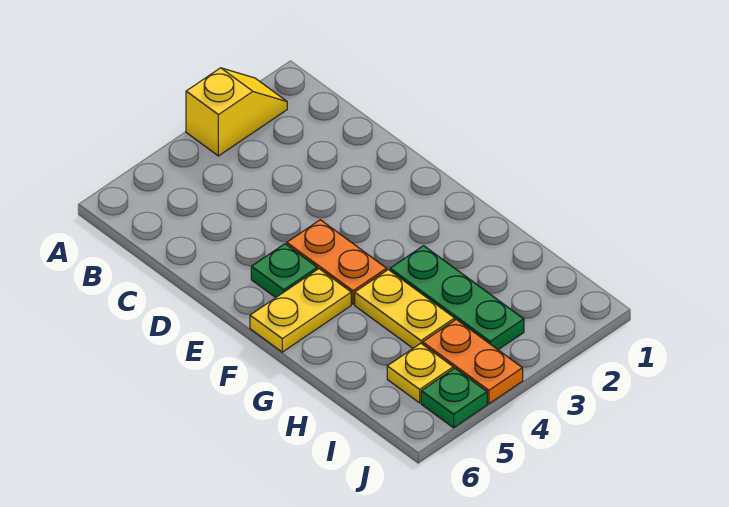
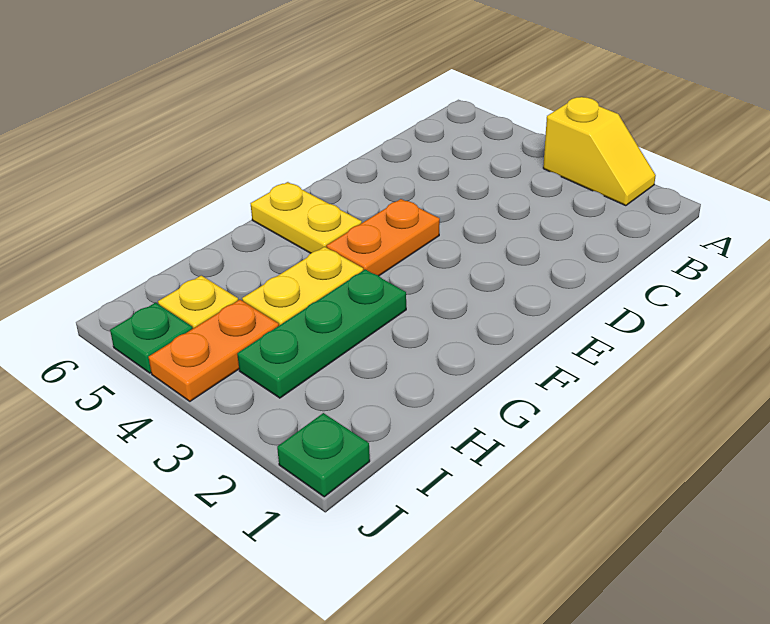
green plate E5 level 1 -> green plate J1 level 1

